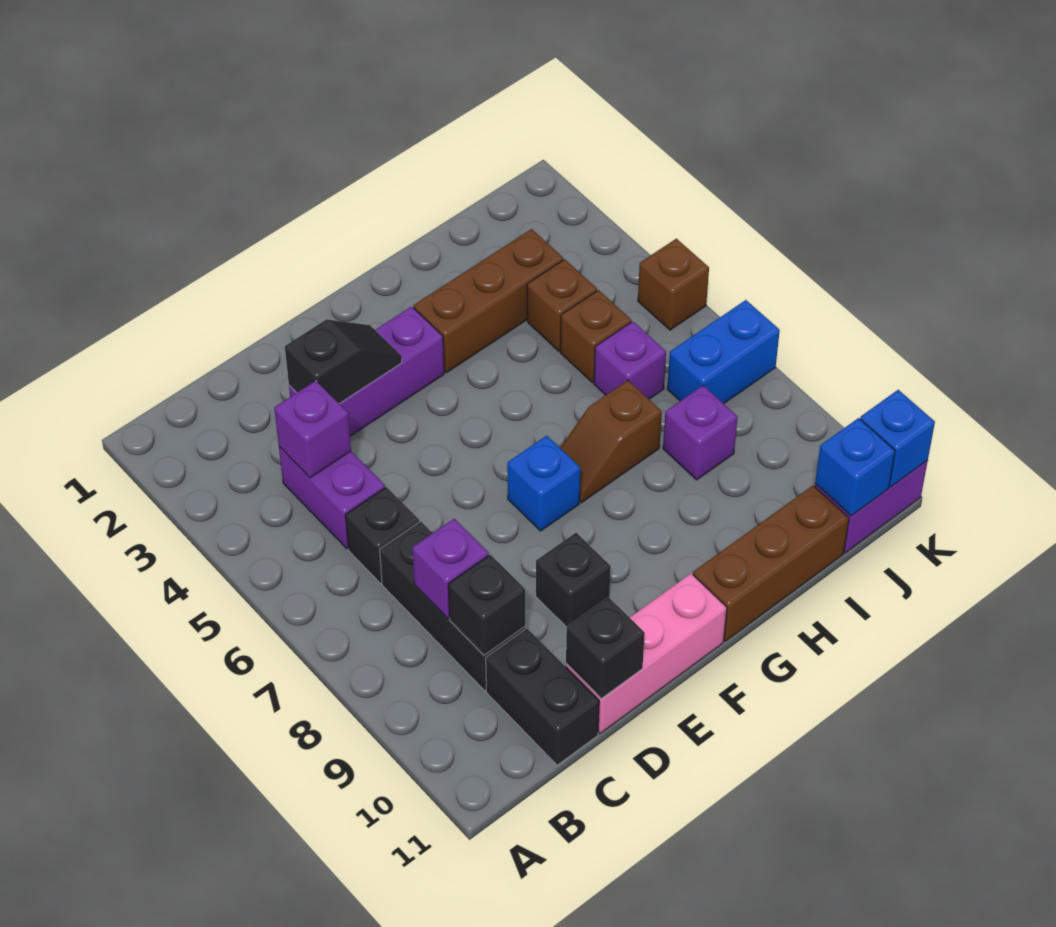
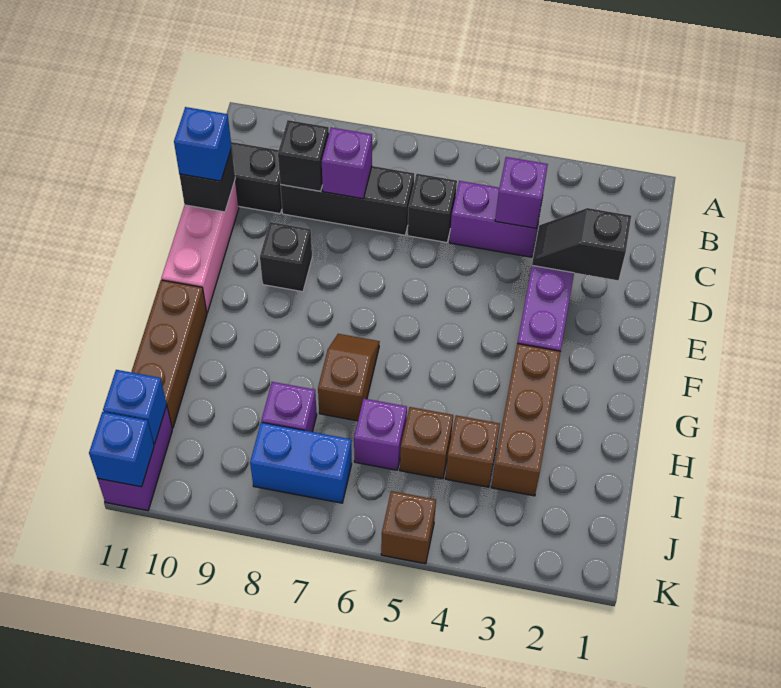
black slope D3:E3 level 2 top D -> black slope D2:D3 level 2 top 2
blue brick F7 level 1 -> blue brick D11 level 3
blue brick J7:K7 level 1 -> blue brick J7:J8 level 1

